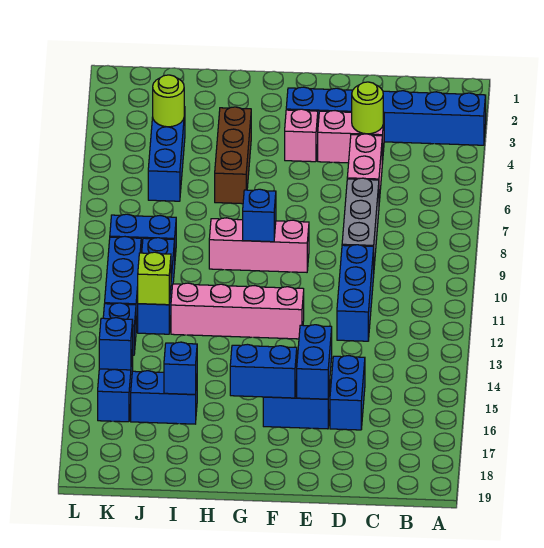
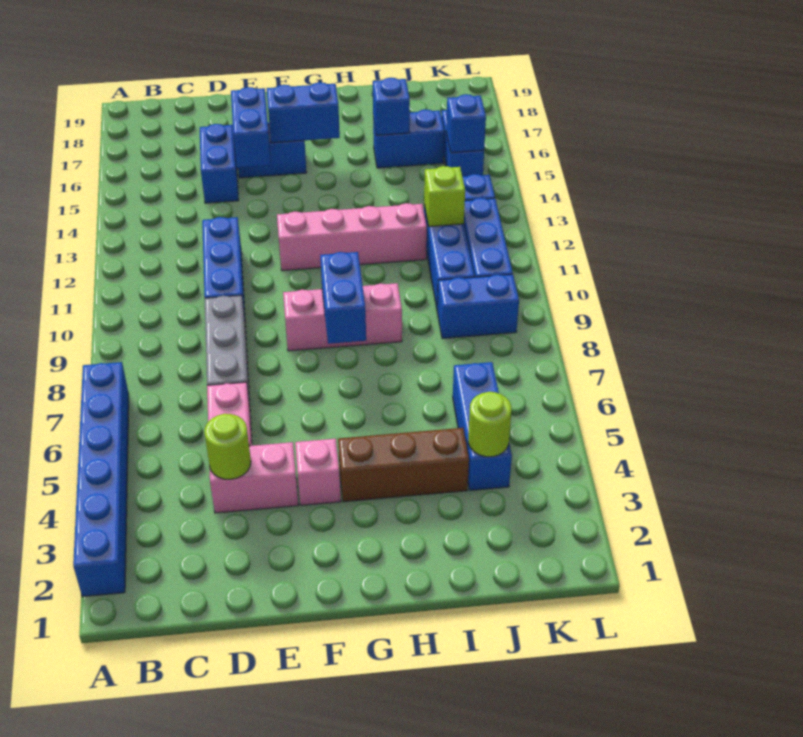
blue brick A3:F3 level 1 -> blue brick A2:A7 level 1
blue brick G9 level 2 -> blue brick G8:G9 level 2
brown brick H4:H6 level 1 -> brown brick G4:I4 level 1

